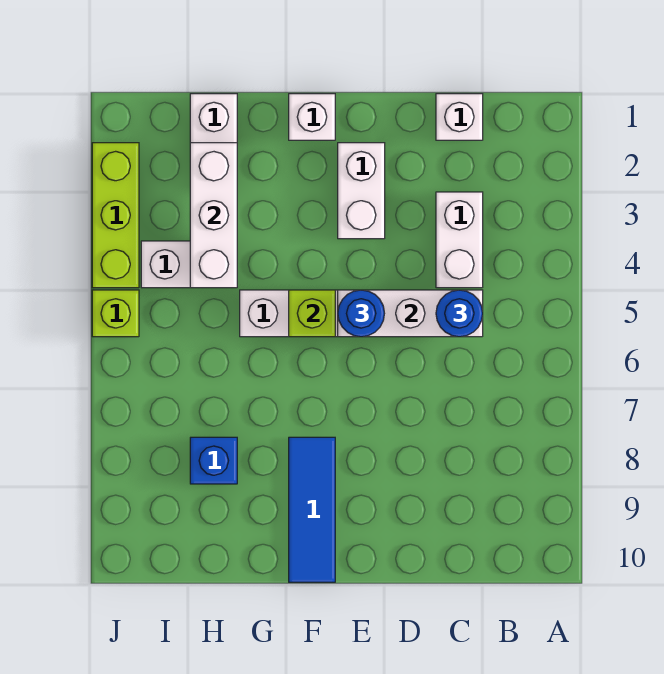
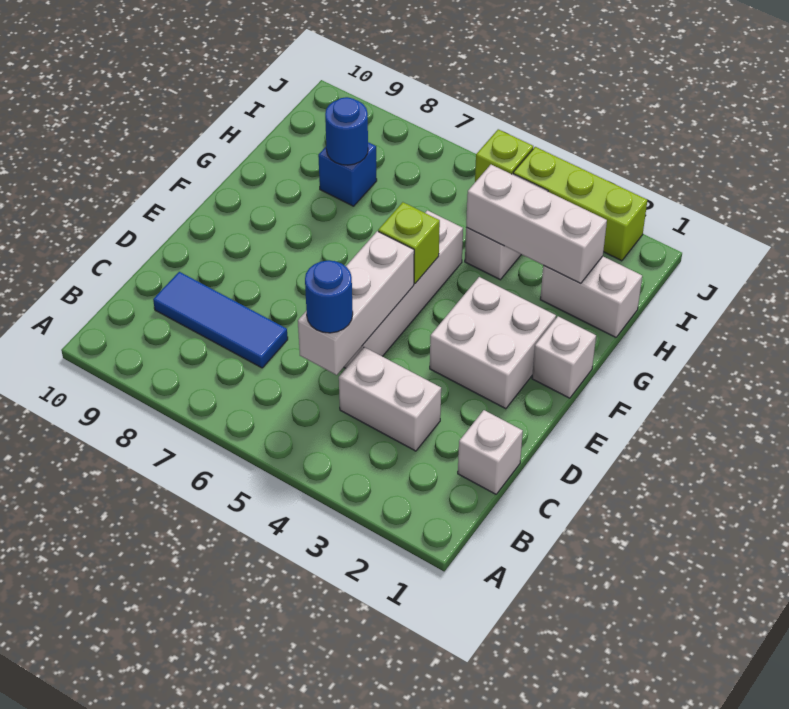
white brick E2:E3 level 1 -> white brick E2:F3 level 1
blue round brick E5 level 3 -> blue round brick H8 level 2
blue tile F8:F10 level 1 -> blue tile C7:C9 level 1

